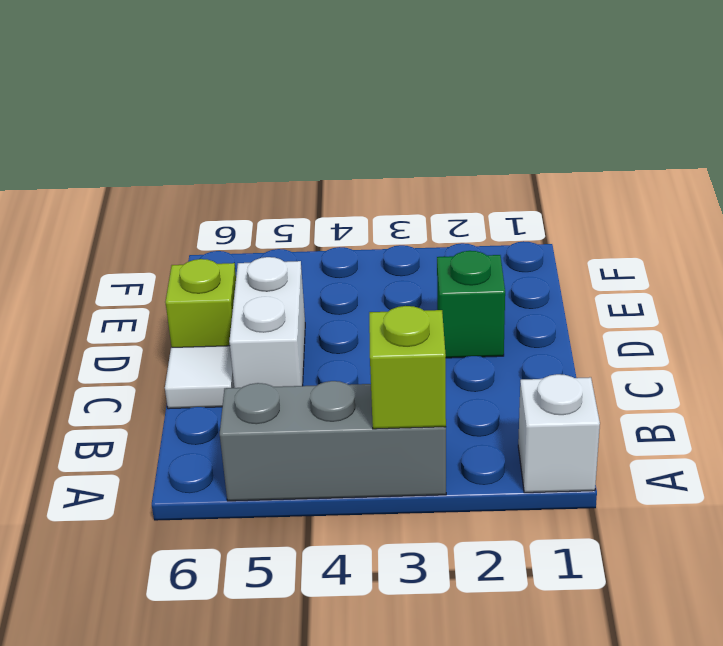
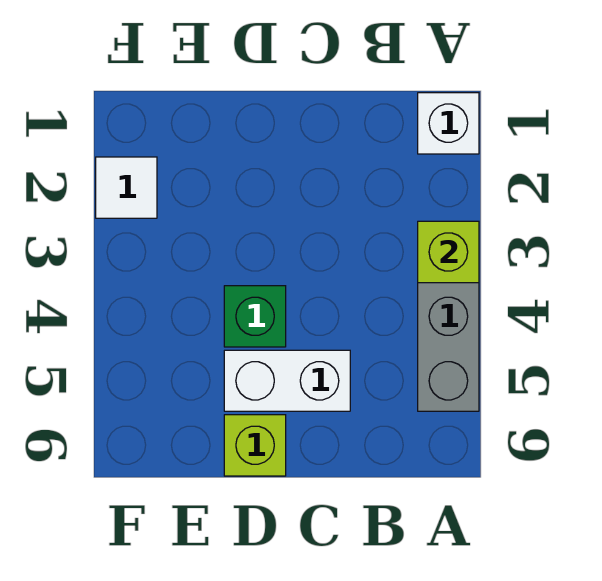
white tile C6 level 1 -> white tile F2 level 1
green brick D2 level 1 -> green brick D4 level 1

